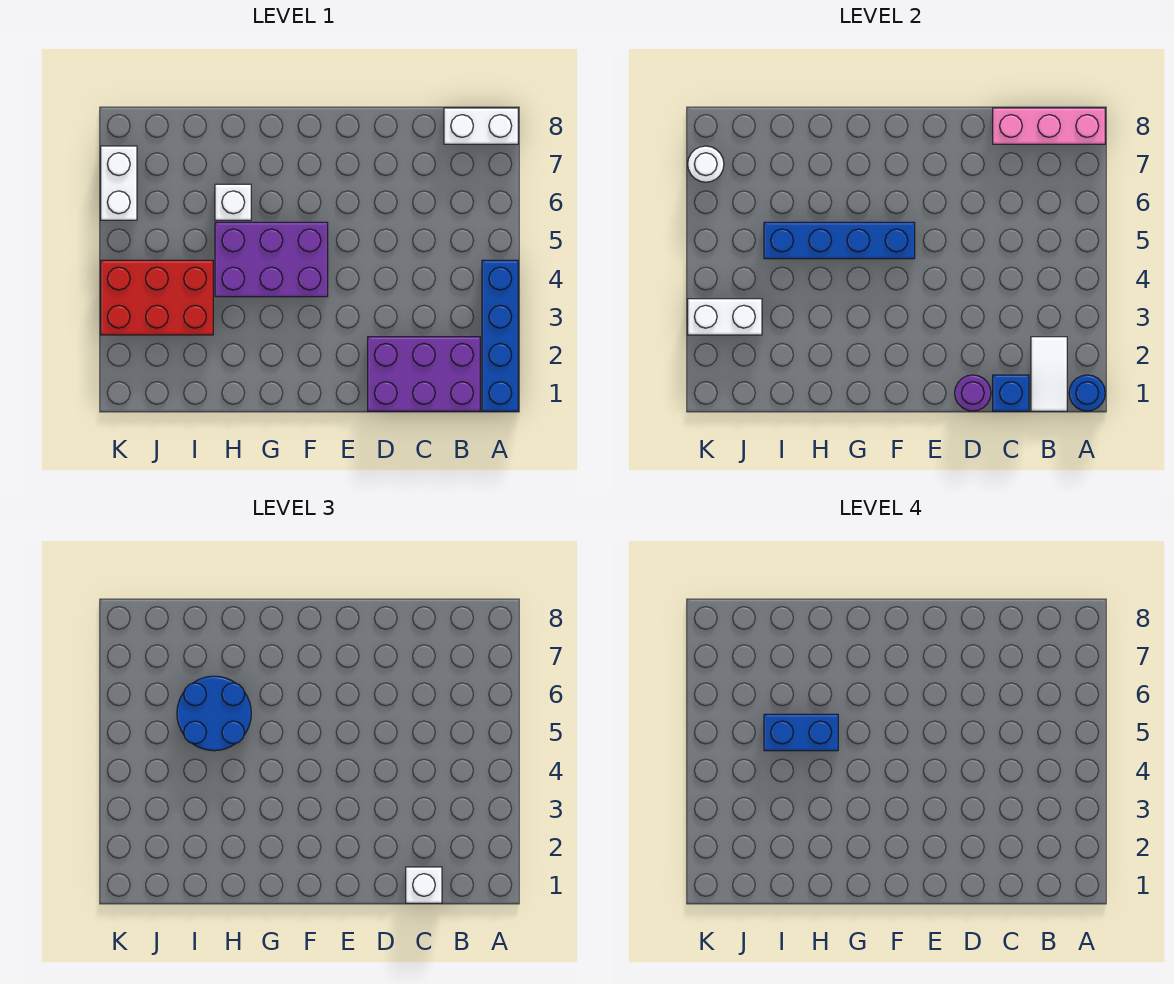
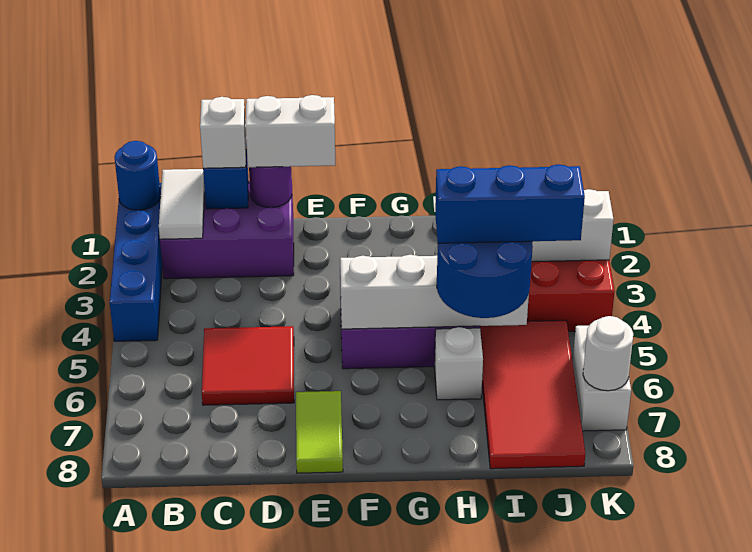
white brick A8:B8 level 1 -> white brick D1:E1 level 3
pink brick A8:C8 level 2 -> none
none -> red tile C5:D6 level 1
none -> lime tile E7:E8 level 1
blue brick F5:I5 level 2 -> white brick F5:I5 level 2
blue brick H5:I5 level 4 -> blue brick H5:J5 level 4
none -> red tile I5:J8 level 1

